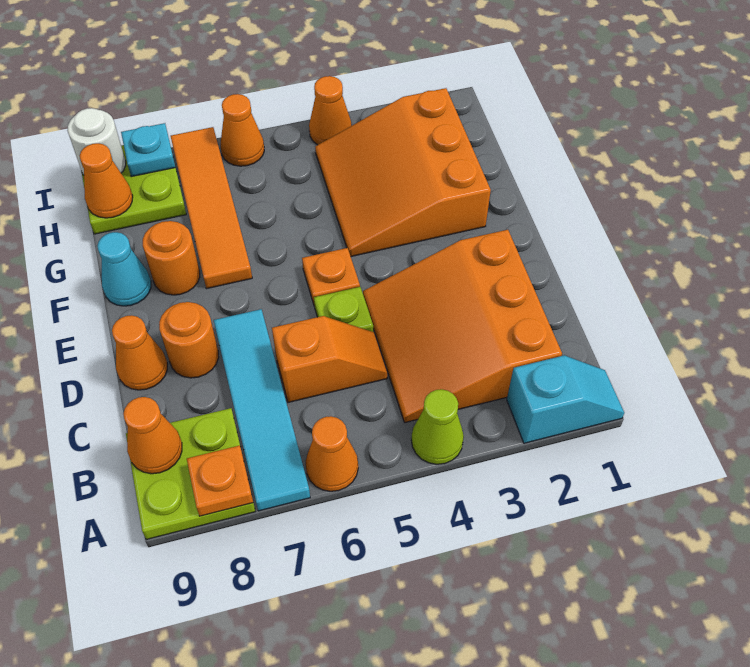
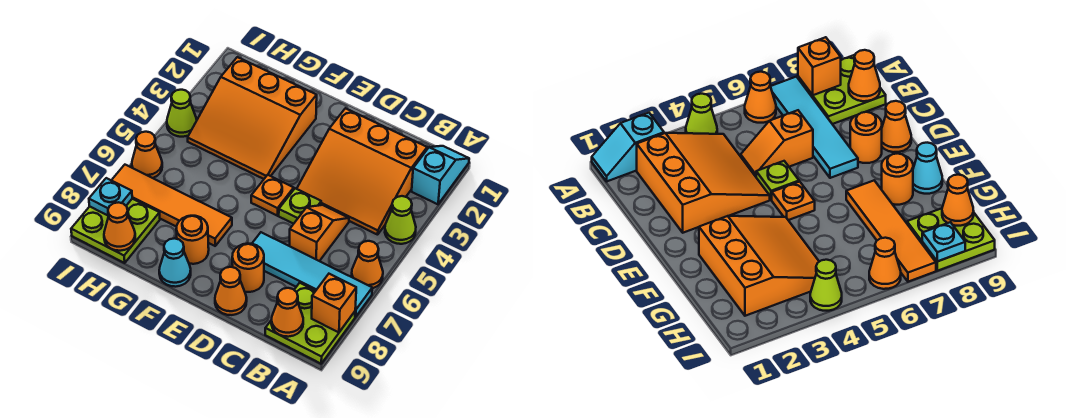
orange plate A8 level 2 -> orange brick A8 level 2
orange cone I4 level 1 -> lime cone I4 level 1
white round brick I9 level 2 -> none

